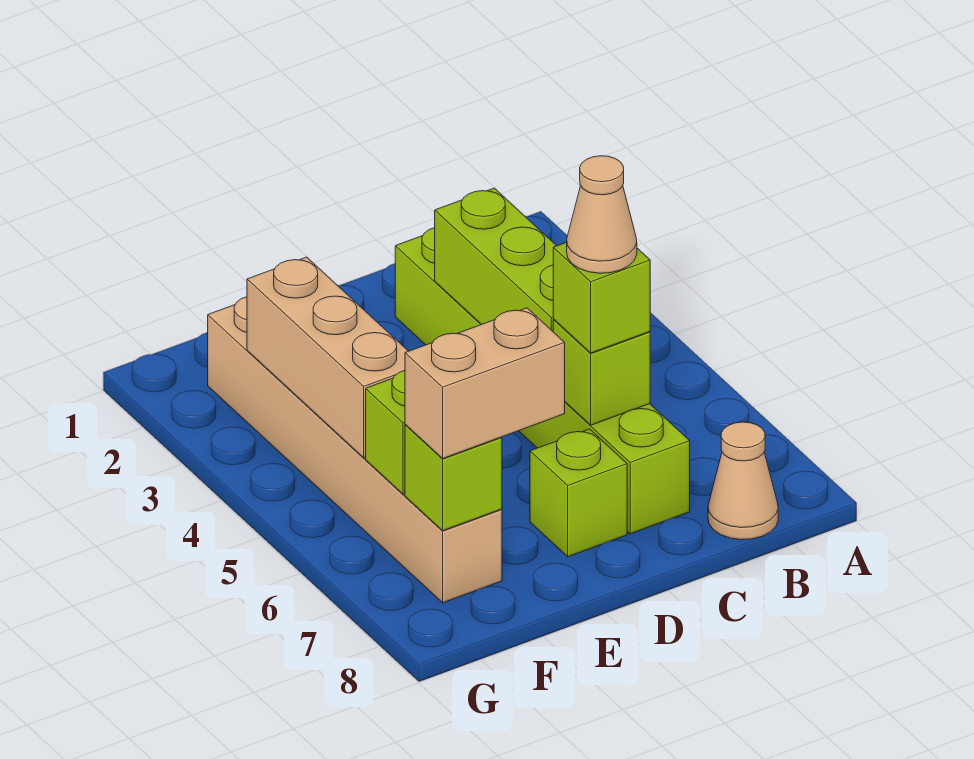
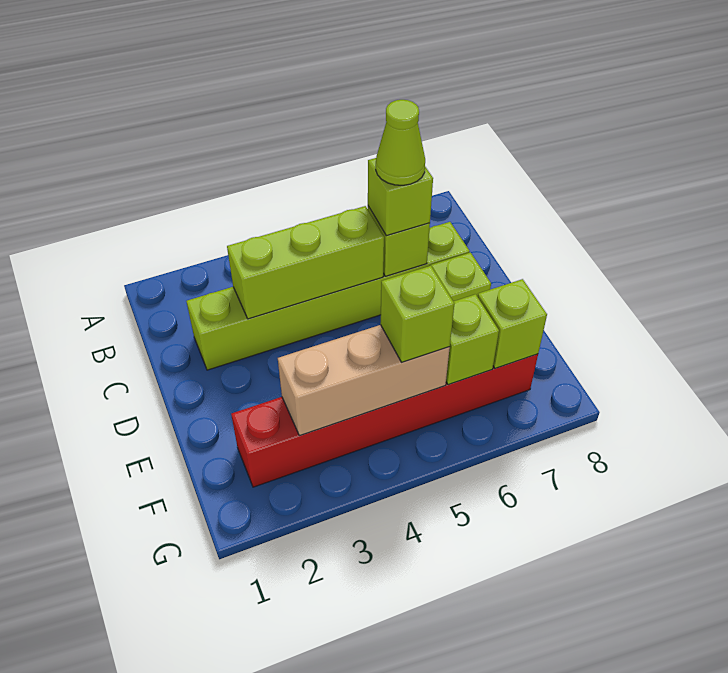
tan cone B8 level 1 -> none
tan cone C6 level 4 -> lime cone C6 level 4
tan brick E7:F7 level 3 -> none
tan brick F2:F7 level 1 -> red brick F2:F7 level 1
none -> lime brick F5 level 3

